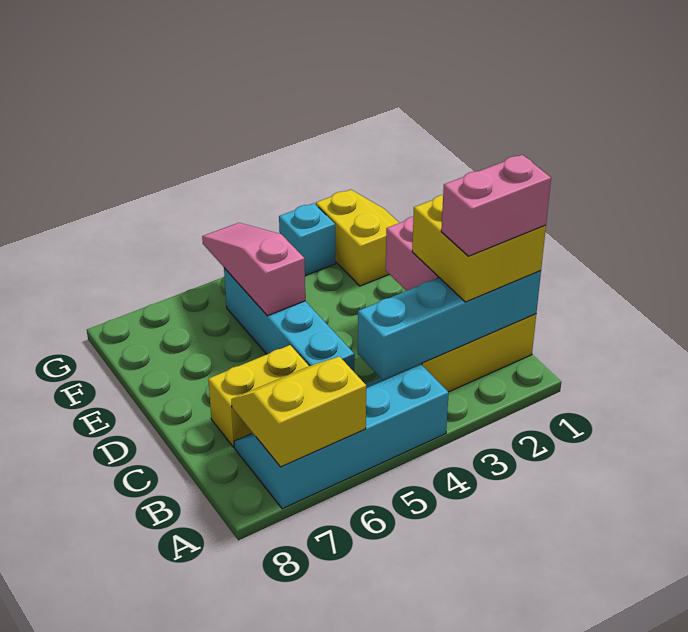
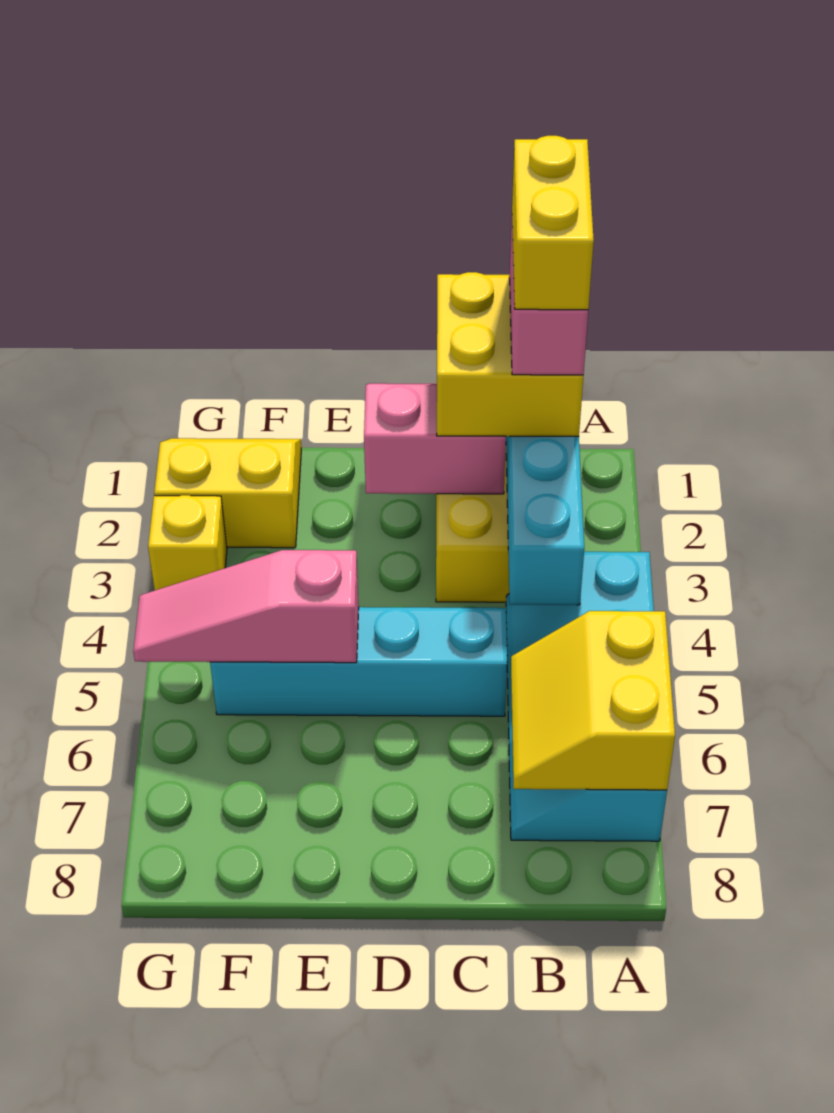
yellow brick C6:C7 level 1 -> yellow brick B1:B2 level 5
cyan brick G3 level 1 -> yellow brick G3 level 1

